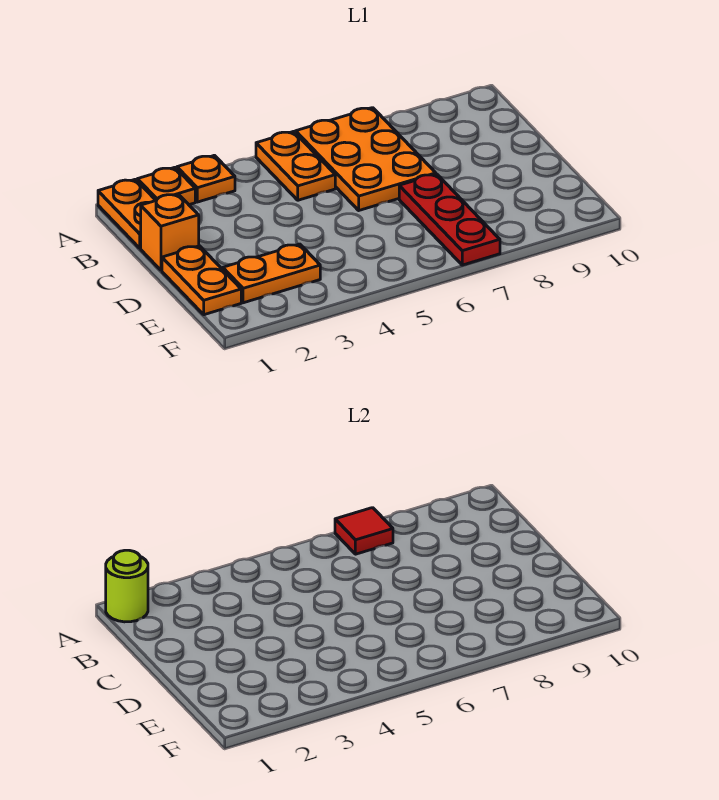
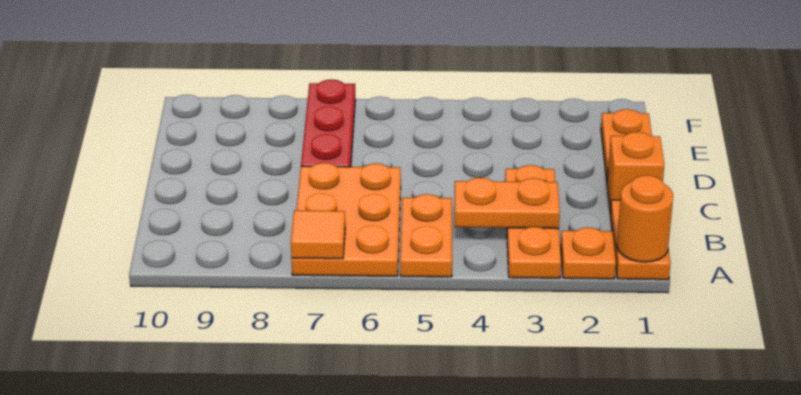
lime round brick A1 level 2 -> orange round brick A1 level 2
orange plate A3 level 1 -> orange plate A3:C3 level 1
red tile A7 level 2 -> orange tile A7 level 2
orange plate E2:E3 level 1 -> orange plate B3:B4 level 2

